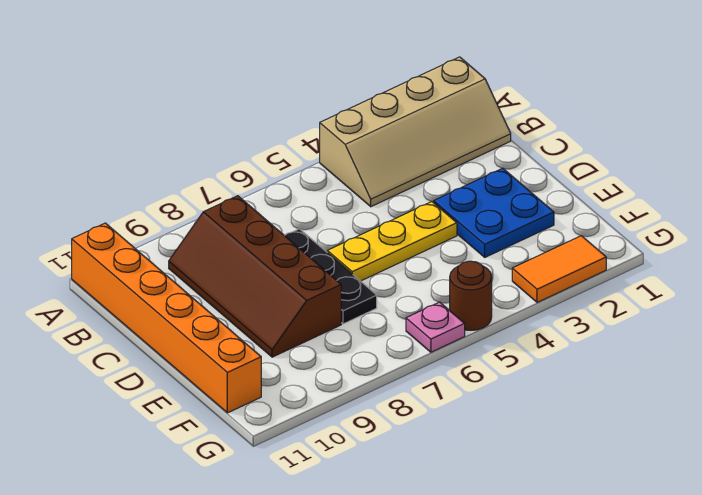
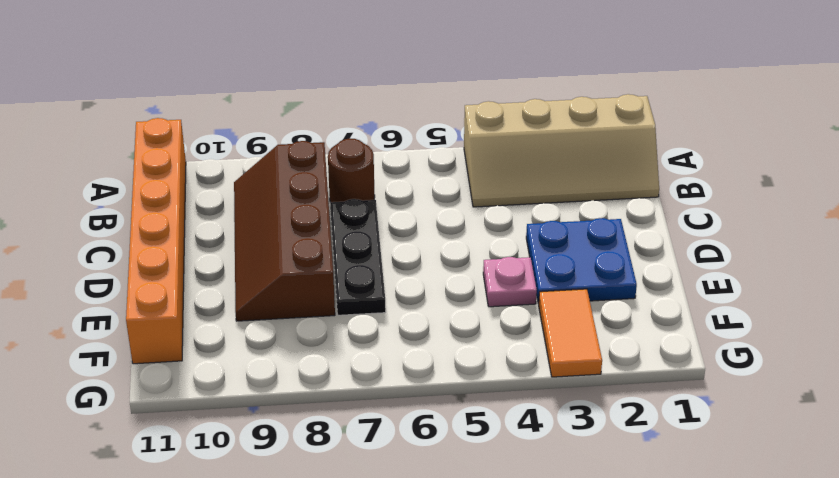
yellow plate D4:D6 level 1 -> none
orange tile G2:G3 level 1 -> orange tile F3:G3 level 1
brown round brick G5 level 1 -> brown round brick B7 level 1
pink plate G6 level 1 -> pink plate E4 level 1

